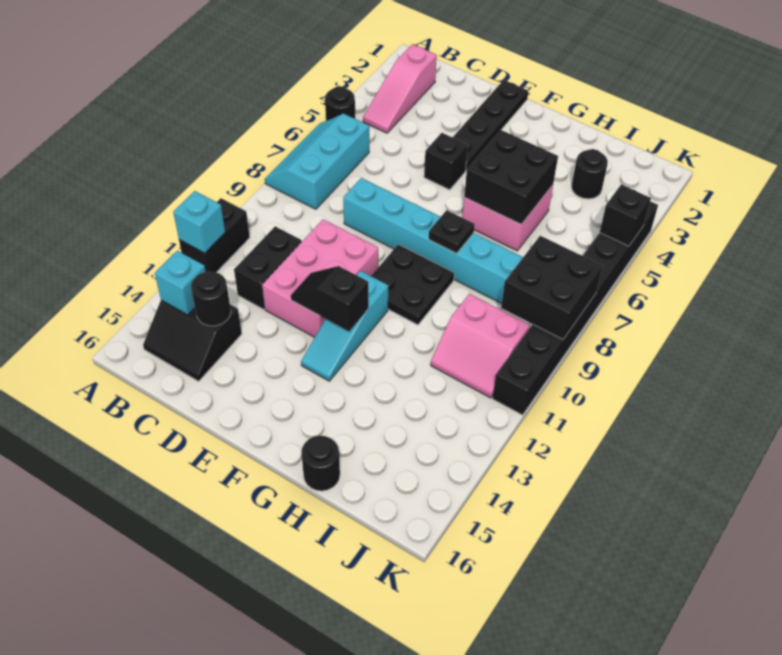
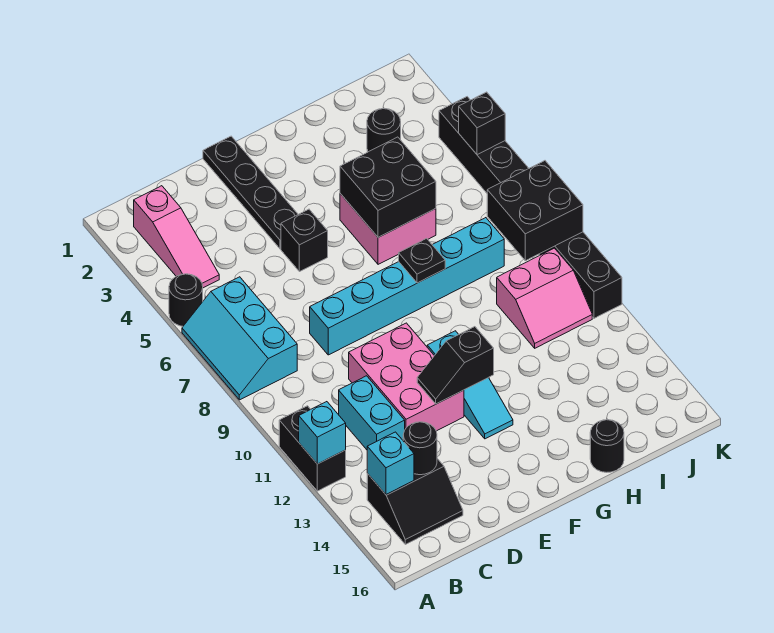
black brick C11:C12 level 1 -> cyan brick C11:C12 level 1
black plate F9:G10 level 1 -> none

